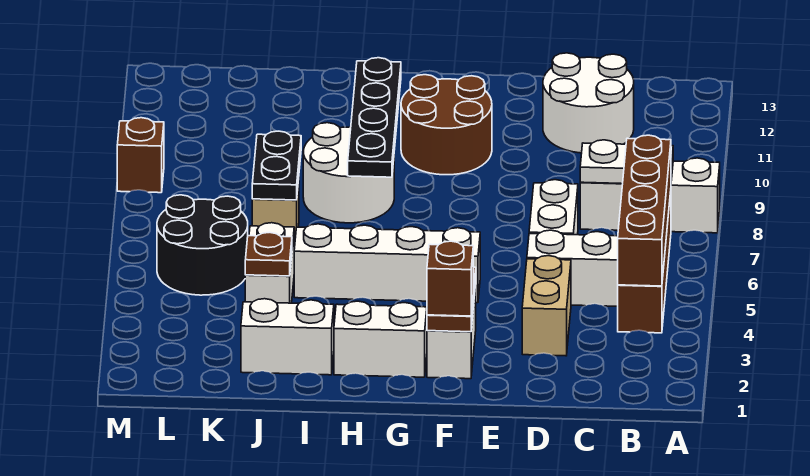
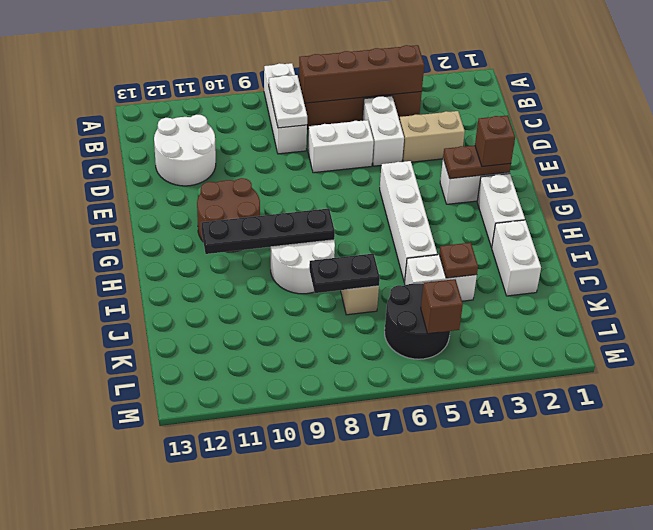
brown brick M9 level 1 -> brown brick L5 level 2

